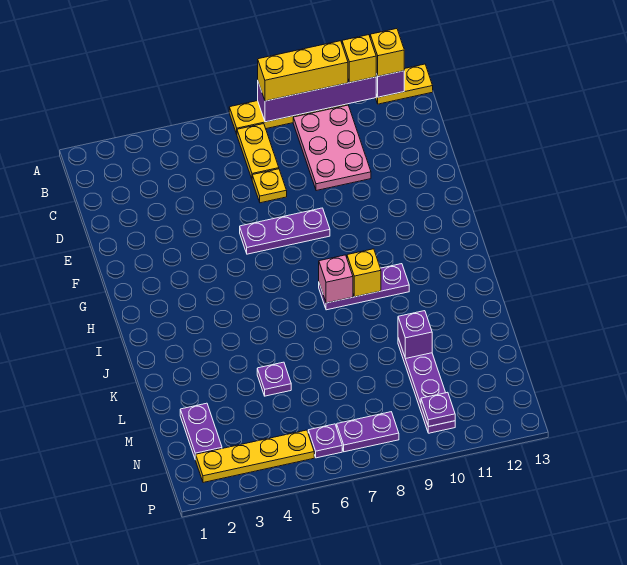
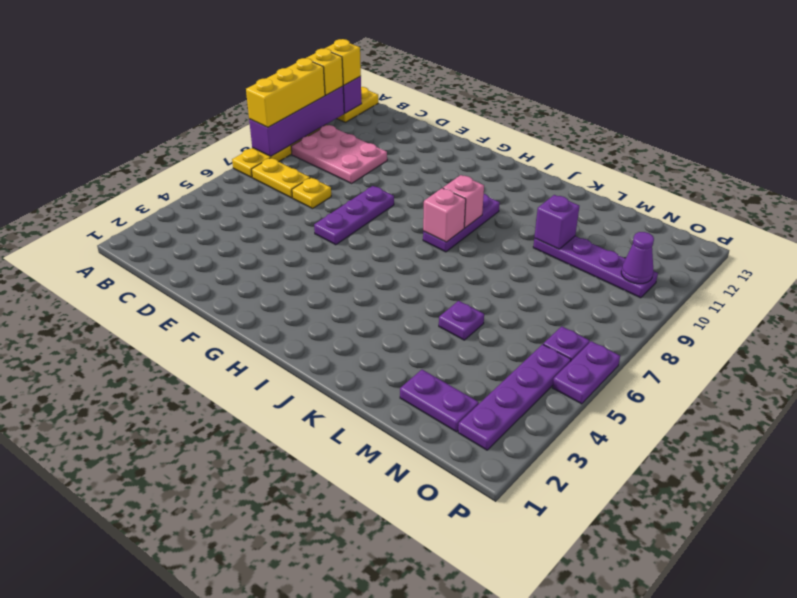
yellow brick I9 level 2 -> pink brick I9 level 2
yellow plate O2:O5 level 1 -> purple plate O2:O5 level 1
purple plate O7:O8 level 1 -> purple plate P5:P6 level 1
purple plate O10 level 2 -> purple cone O10 level 2

